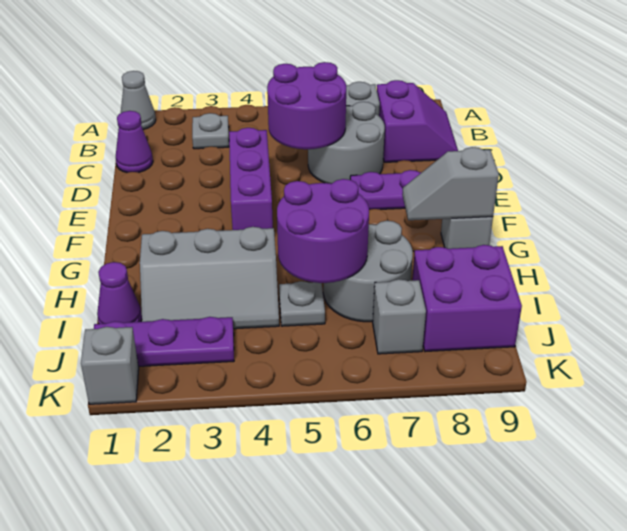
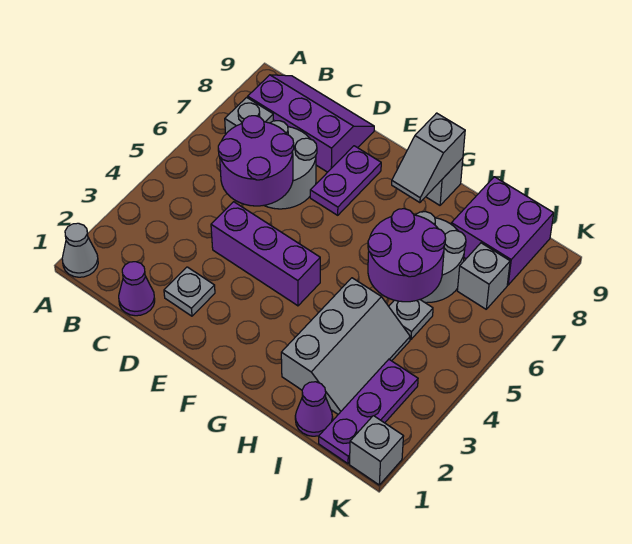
grey plate B3 level 1 -> grey plate D2 level 1
purple slope B8:C9 level 1 top 8 -> purple slope B8:D9 level 1 top 8

